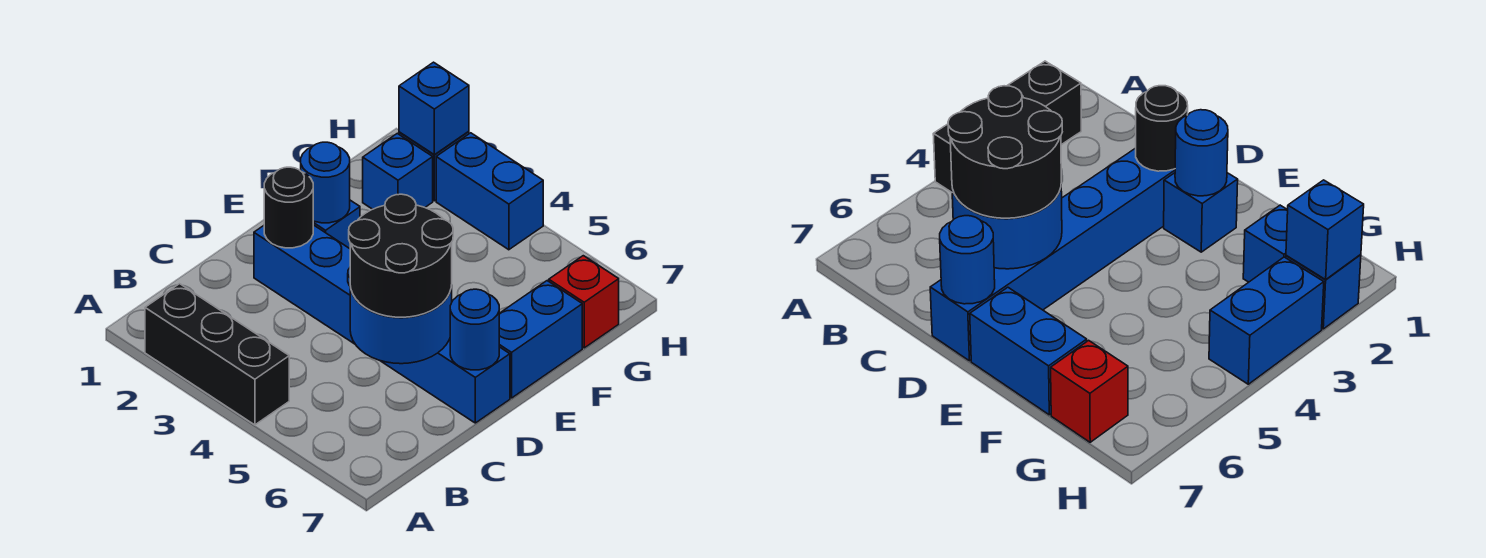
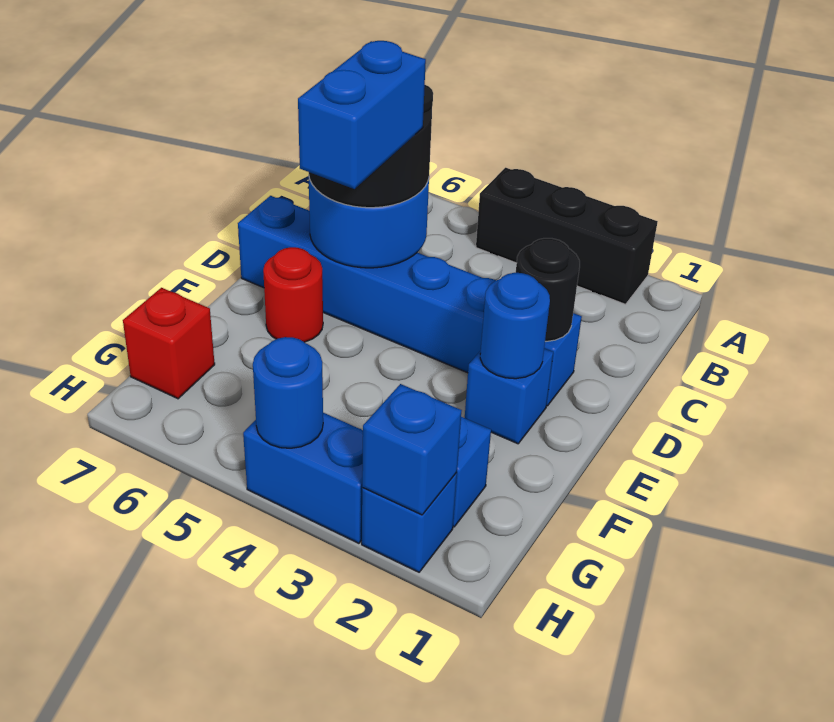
blue round brick D7 level 2 -> blue round brick H4 level 2
none -> red round brick E6 level 1
blue brick E7:F7 level 1 -> blue brick D5:E5 level 4

